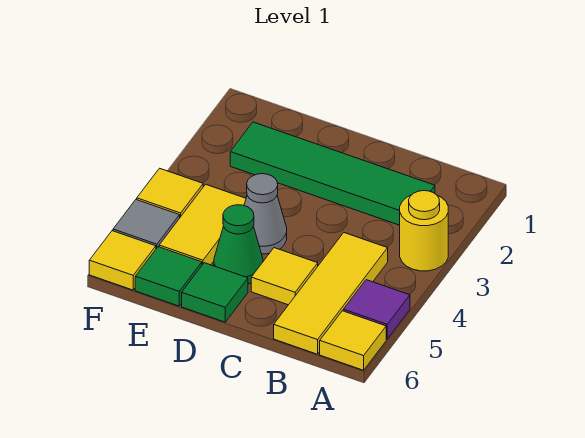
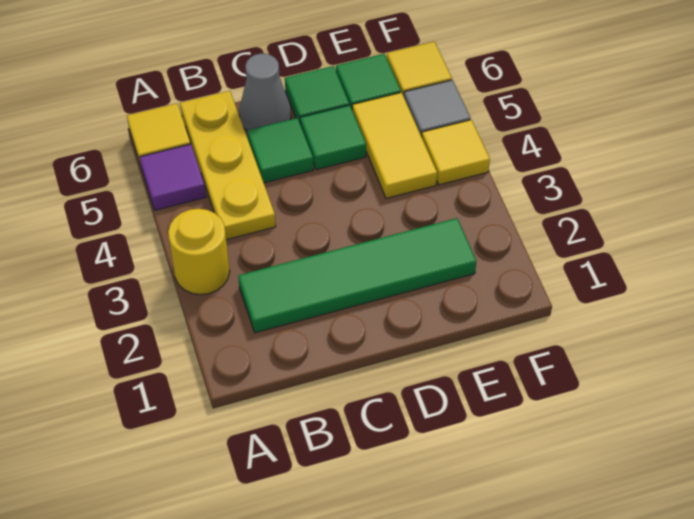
yellow tile B4:B6 level 1 -> yellow plate B4:B6 level 1
yellow tile C5 level 1 -> green tile C5 level 1
grey cone D4 level 1 -> grey cone C6 level 1
green cone D5 level 1 -> green tile D5 level 1

